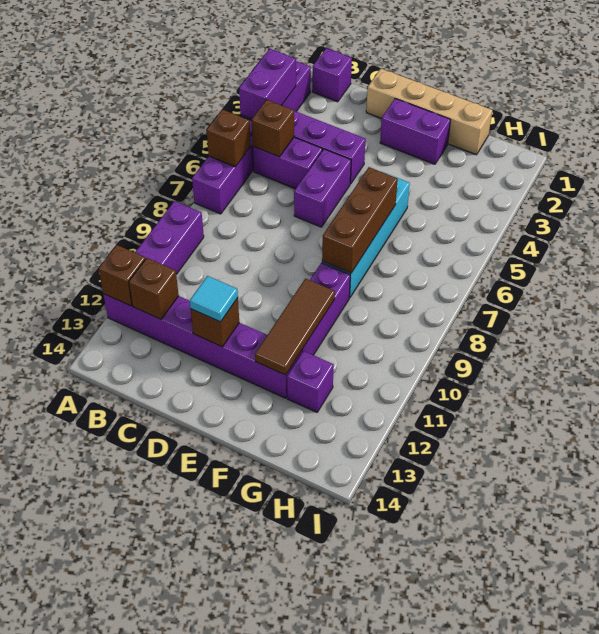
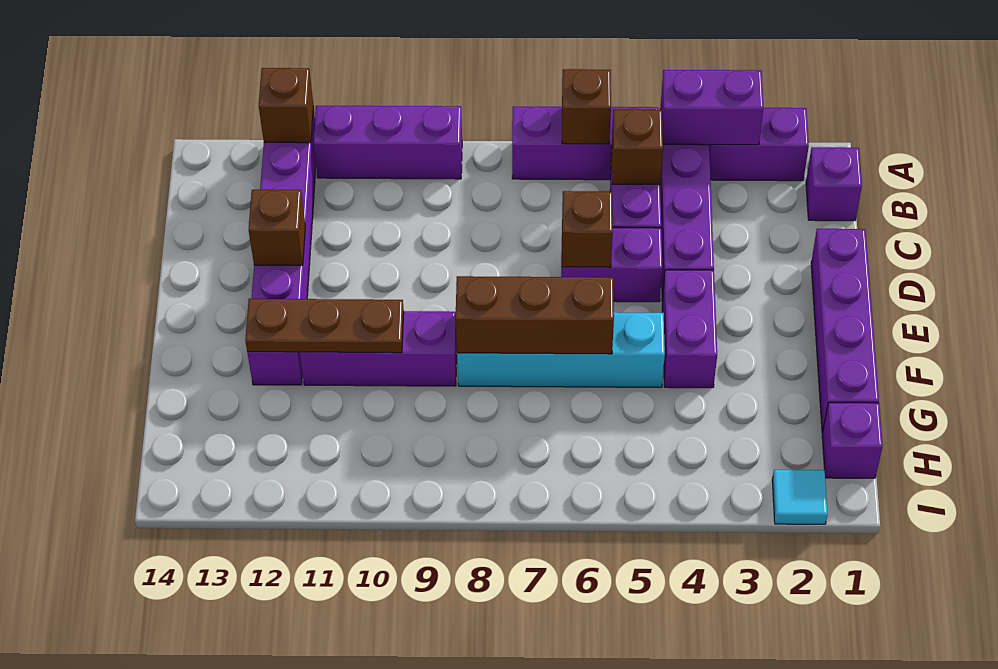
brown brick B12 level 2 -> brown brick D6 level 2
tan brick D1:G1 level 1 -> purple brick D1:G1 level 1
cyan tile D12 level 3 -> cyan tile I2 level 1
purple brick E2:F2 level 1 -> purple brick E4:F4 level 1
brown tile F10:F12 level 2 -> brown plate F10:F12 level 2
purple brick G12 level 1 -> purple brick H1 level 1

